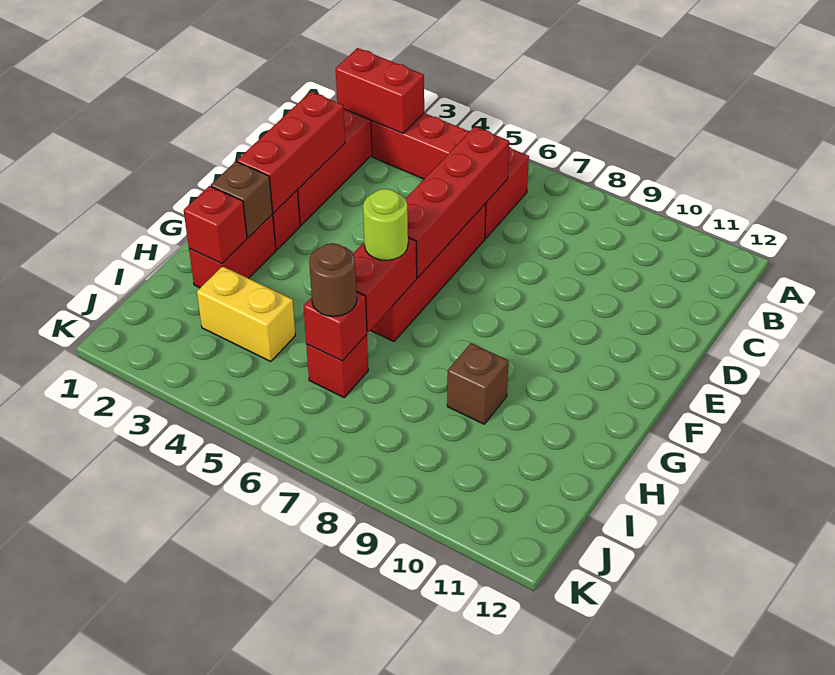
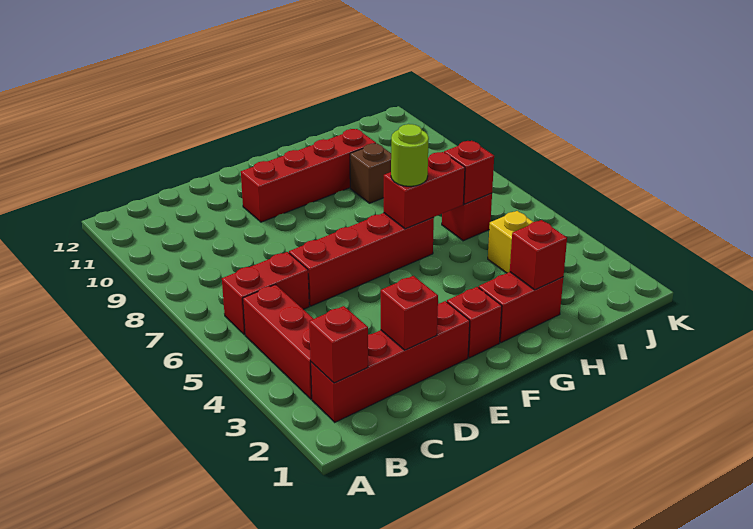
red brick B2:B3 level 2 -> red brick B2 level 2
red brick C6:F6 level 2 -> red brick E10:H10 level 1
red brick D2:F2 level 2 -> red brick D2 level 2
brown brick G2 level 2 -> none
brown round brick I6 level 3 -> none

